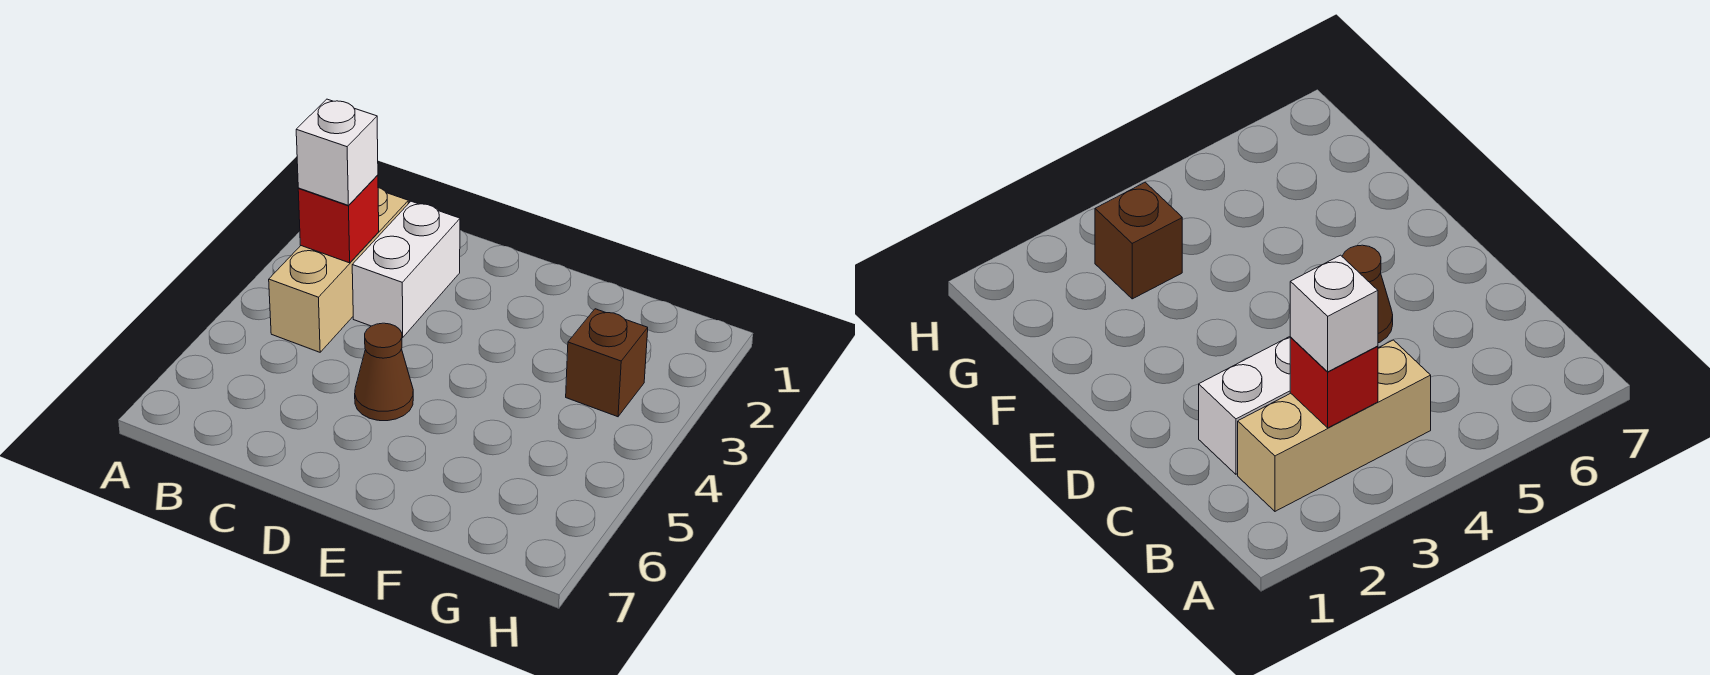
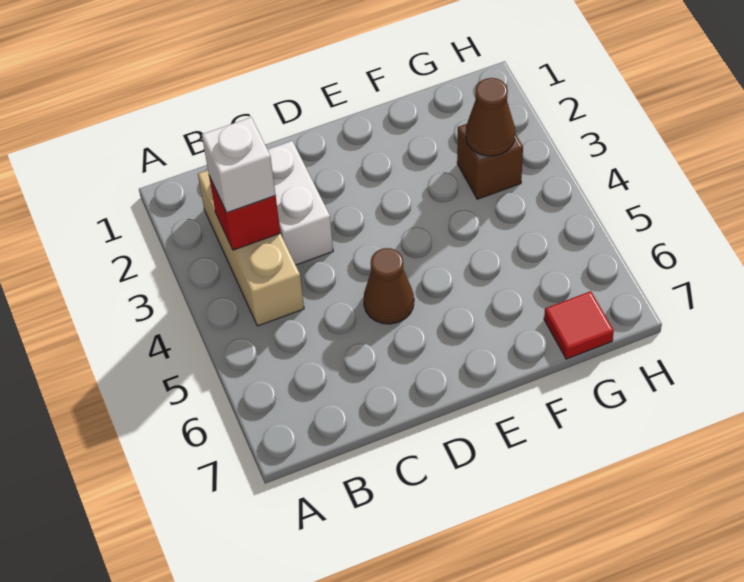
none -> brown cone G3 level 2
none -> red tile G7 level 1

